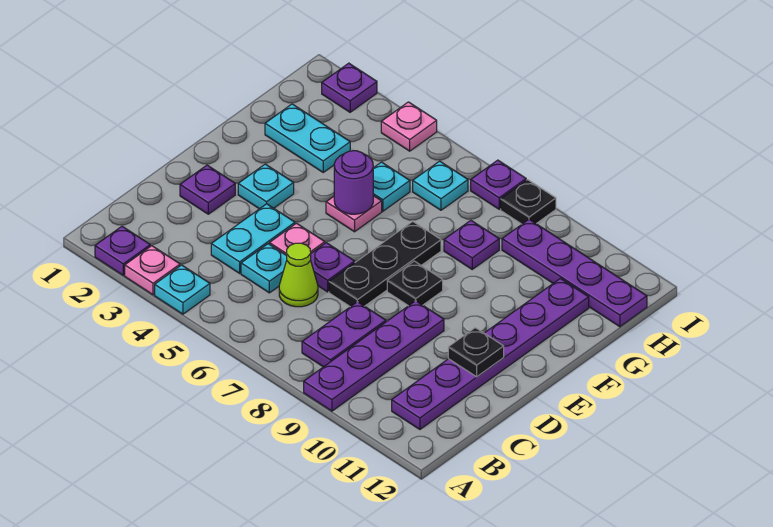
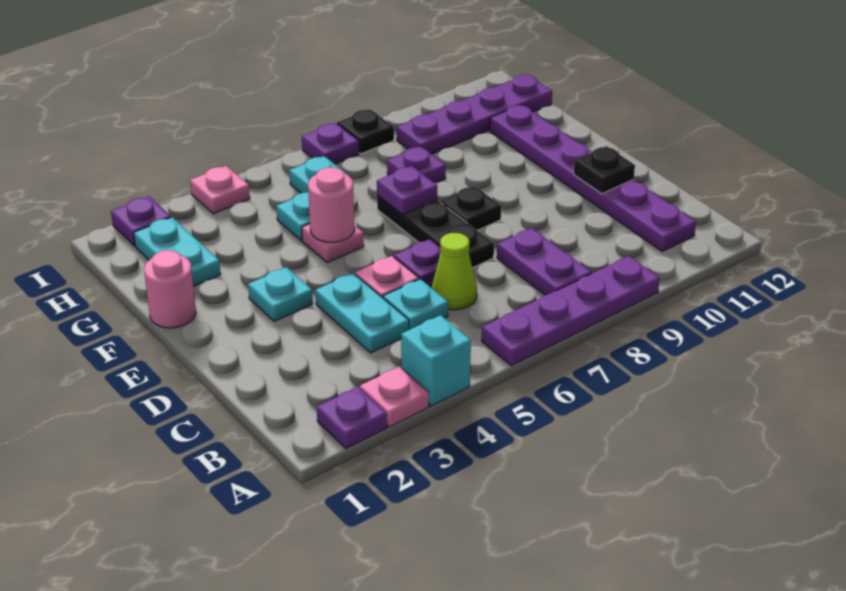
cyan plate A4 level 1 -> cyan brick A4 level 1
purple plate A9:D9 level 1 -> purple plate A6:A9 level 1
purple plate D2 level 1 -> purple plate F7 level 2
none -> pink round brick F1 level 1
purple round brick F5 level 2 -> pink round brick F5 level 2
cyan plate G2:G3 level 1 -> cyan plate G2:H2 level 1

